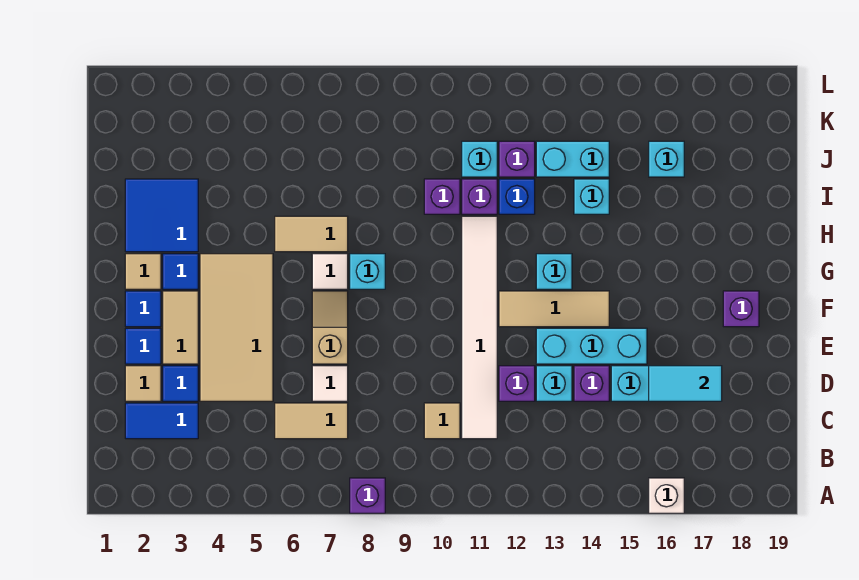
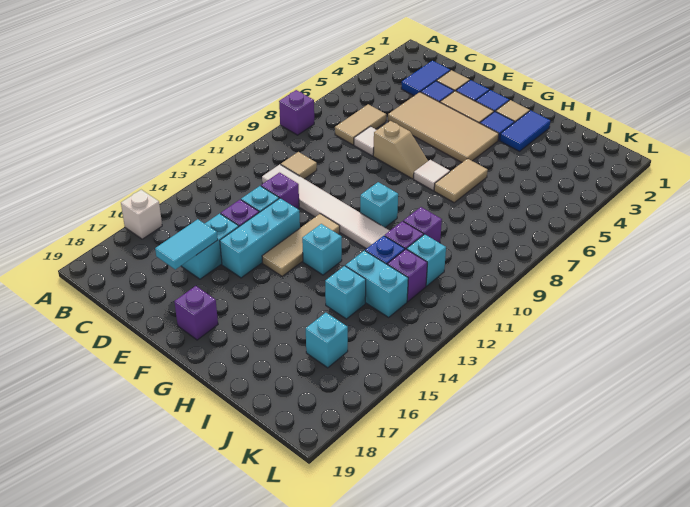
cyan brick G8 level 1 -> cyan brick G10 level 1
blue tile H2:I3 level 1 -> blue tile H2:H3 level 1
cyan brick J13:J14 level 1 -> cyan brick I13:J13 level 1

